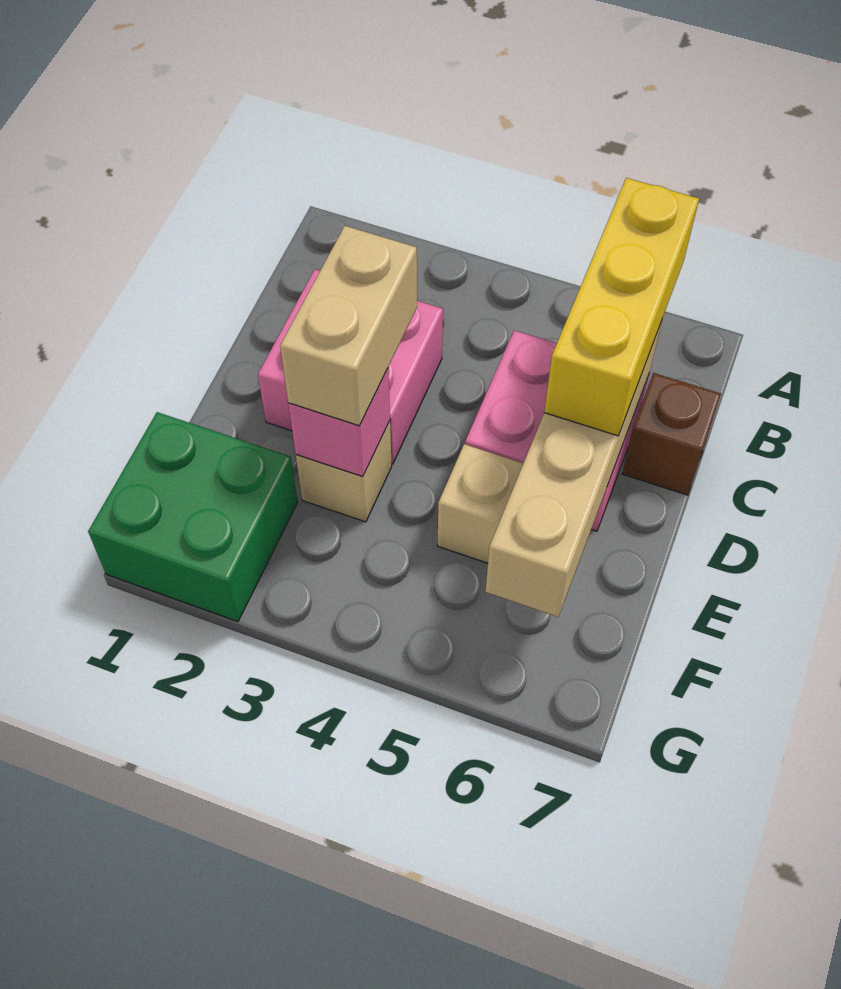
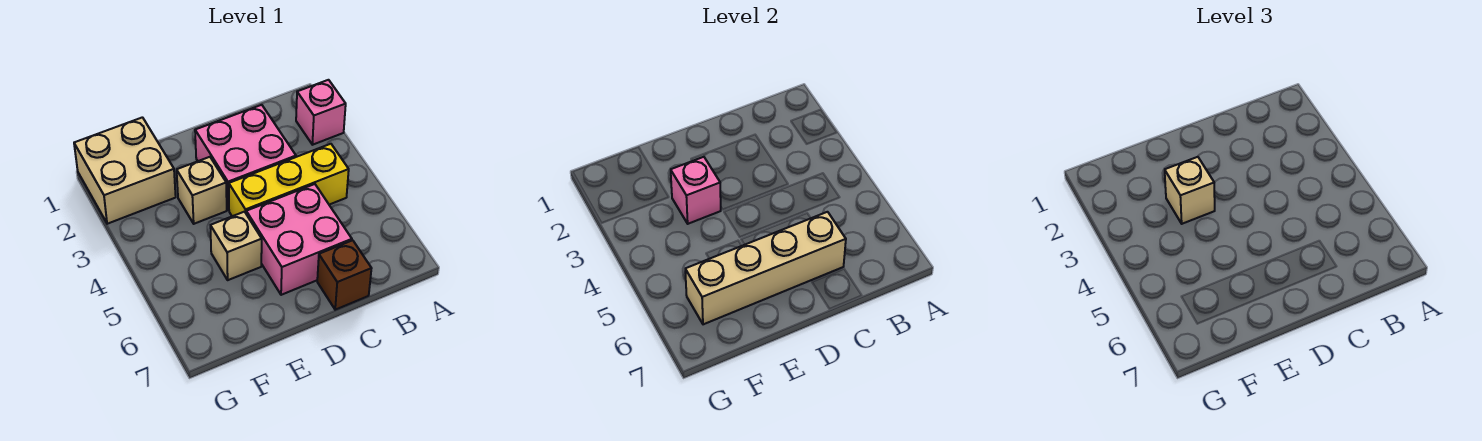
none -> pink brick A2 level 1
yellow brick B6:D6 level 3 -> yellow brick B4:D4 level 1
tan brick D3:E3 level 3 -> tan brick E3 level 3
green brick F1:G2 level 1 -> tan brick F1:G2 level 1

